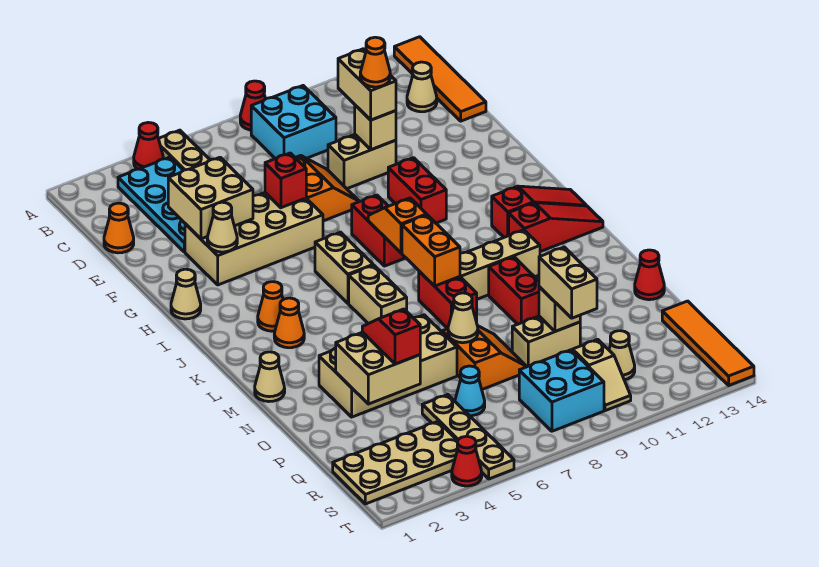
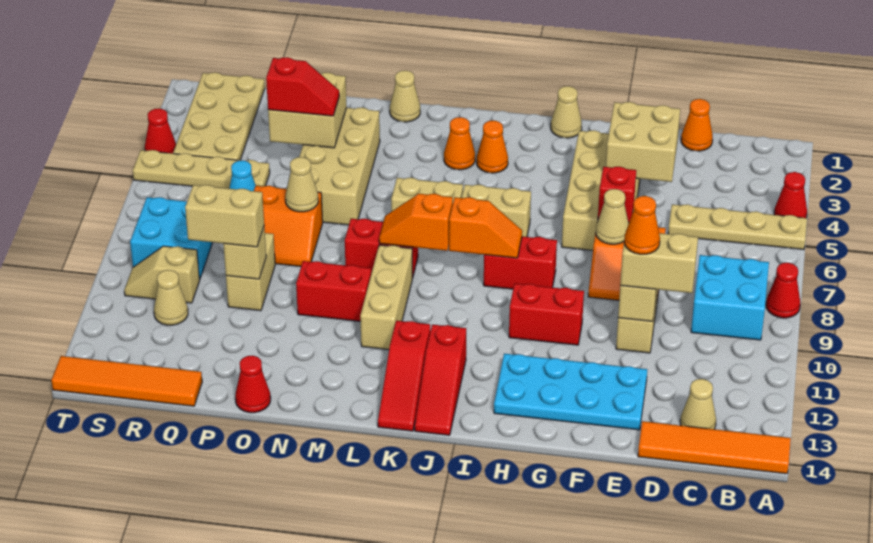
cyan plate B3:E4 level 1 -> cyan plate E12:H13 level 1
tan cone G3 level 2 -> tan cone F7 level 2
orange brick K8:L8 level 2 -> orange slope K8:L8 level 2 top K

